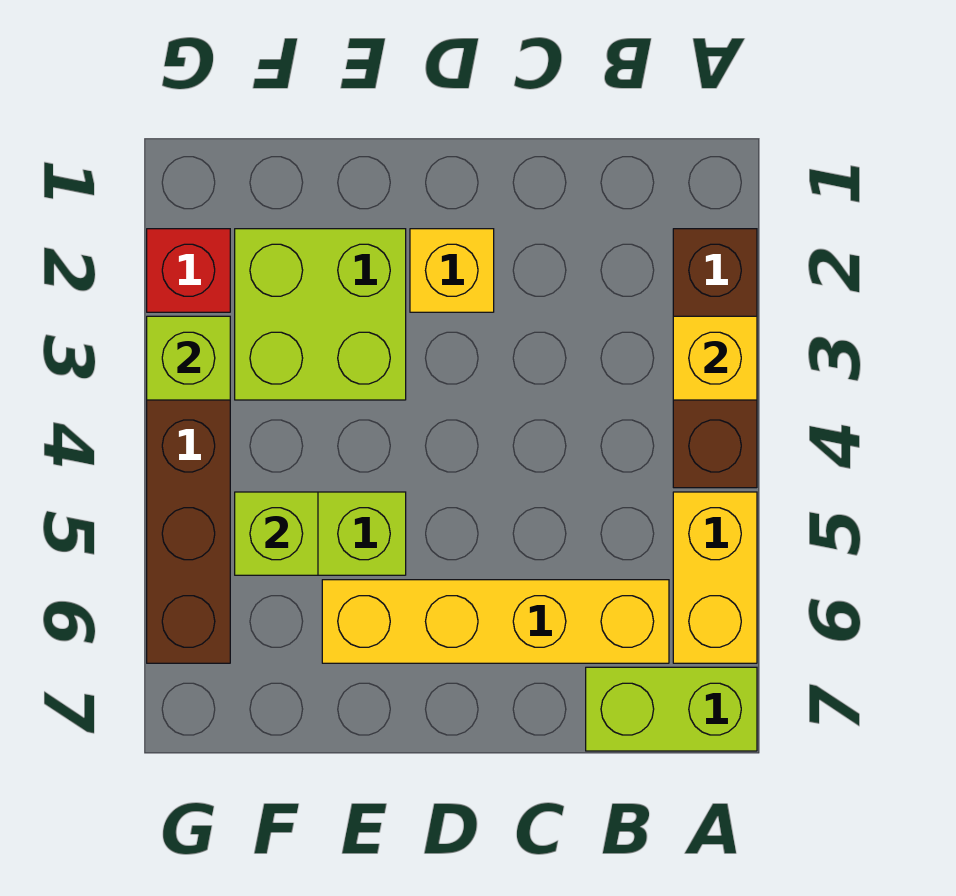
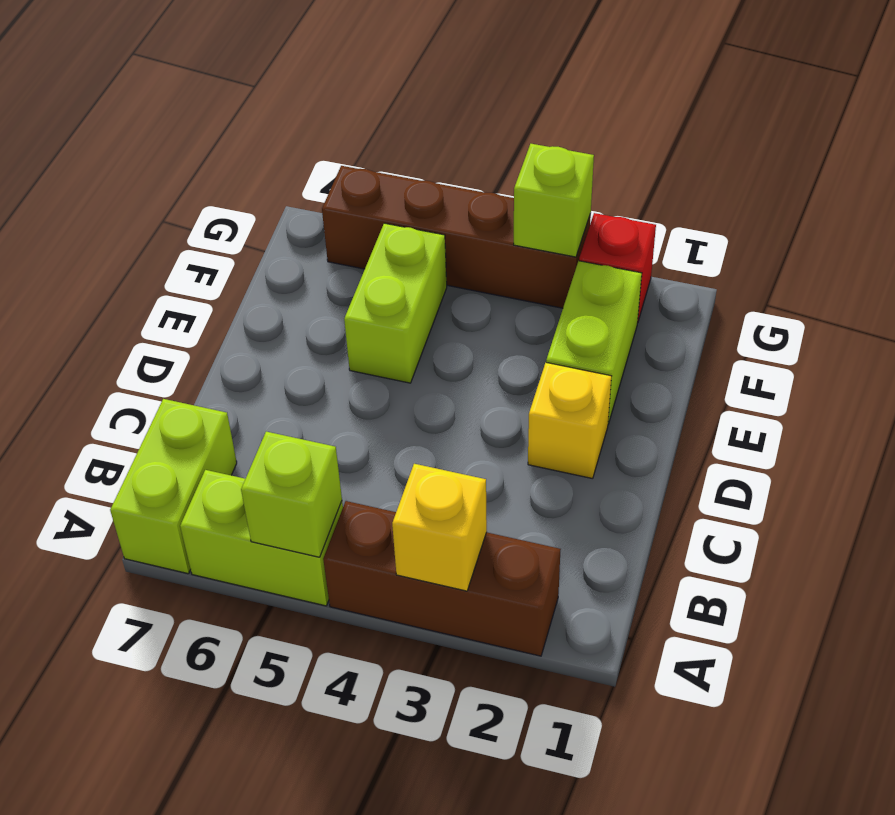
yellow brick A5:A6 level 1 -> lime brick A5:A6 level 1
yellow brick B6:E6 level 1 -> none
lime brick E2:F3 level 1 -> lime brick E2:F2 level 1
lime brick F5 level 2 -> lime brick A5 level 2

